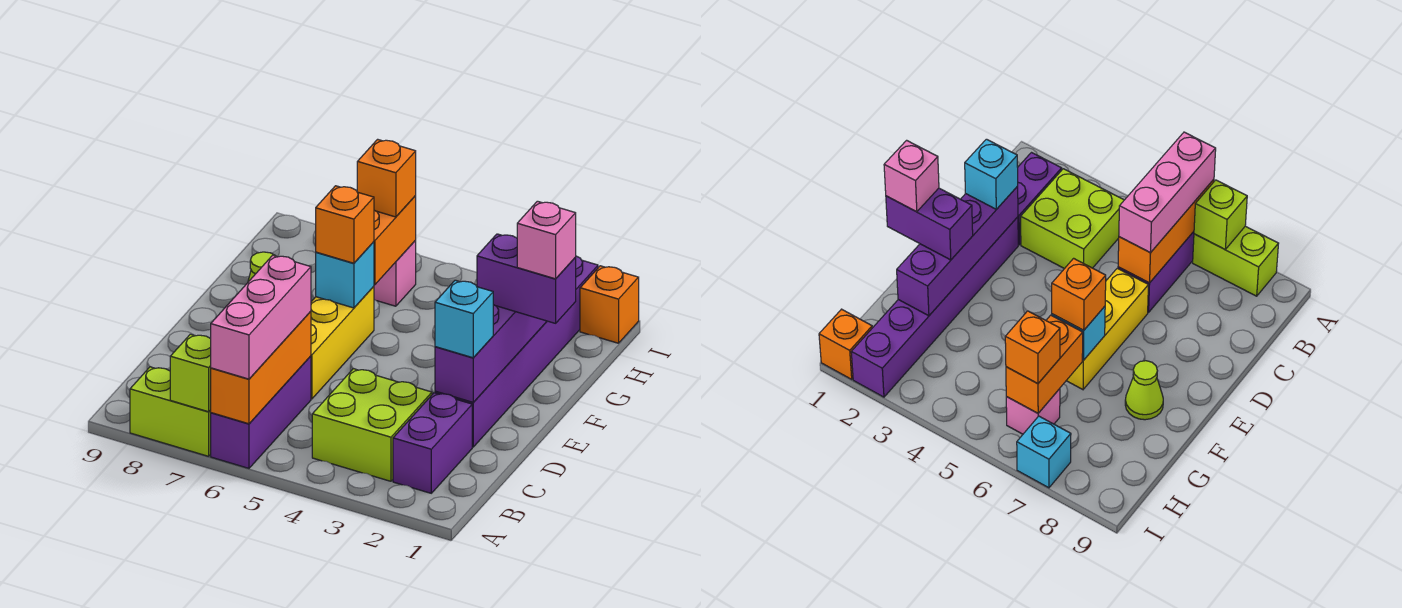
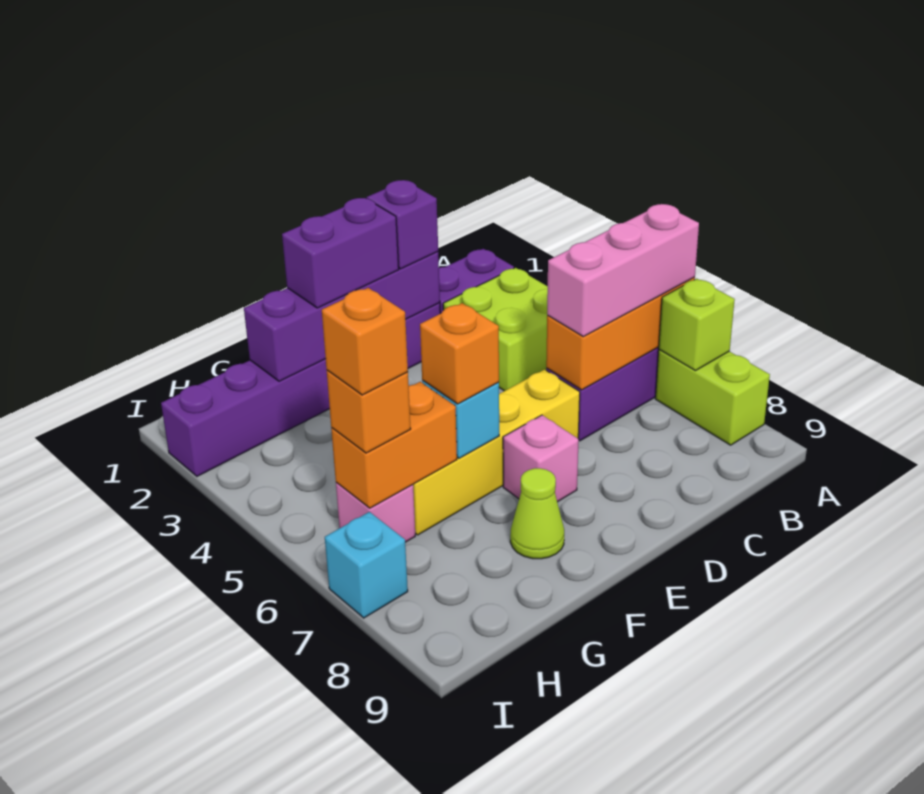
cyan brick D2 level 3 -> purple brick D2 level 3
yellow brick D6:F6 level 1 -> yellow brick D6:G6 level 1
purple brick F1:F2 level 3 -> purple brick E2:F2 level 3
pink brick F1 level 4 -> pink brick E7 level 1
orange brick I1 level 1 -> orange brick H6 level 4

